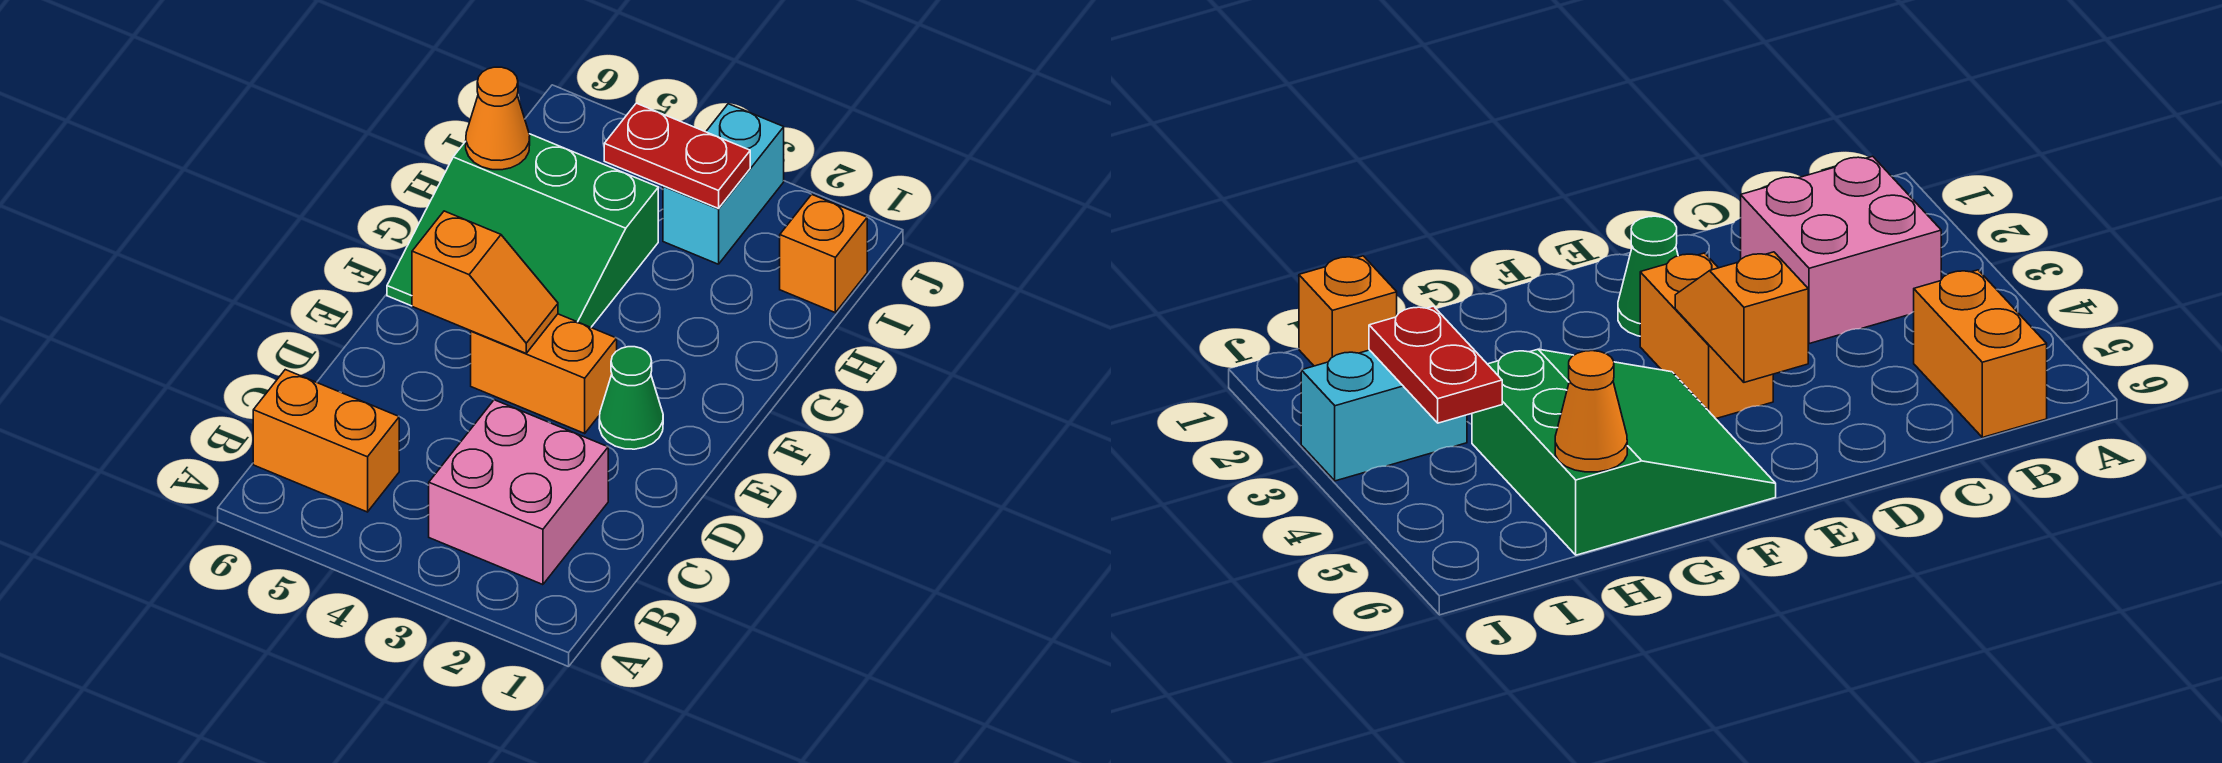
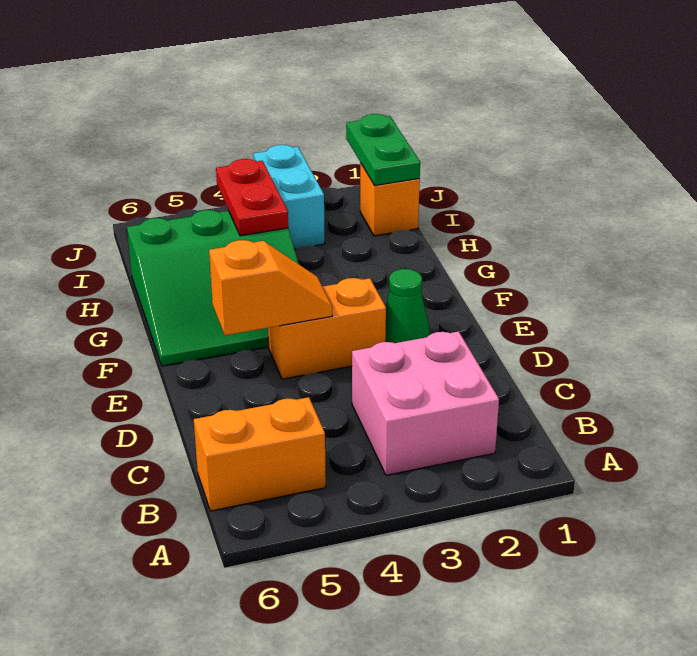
orange cone H6 level 2 -> none
none -> green plate I1:J1 level 2
red plate I3:I4 level 2 -> red plate H4:I4 level 2

